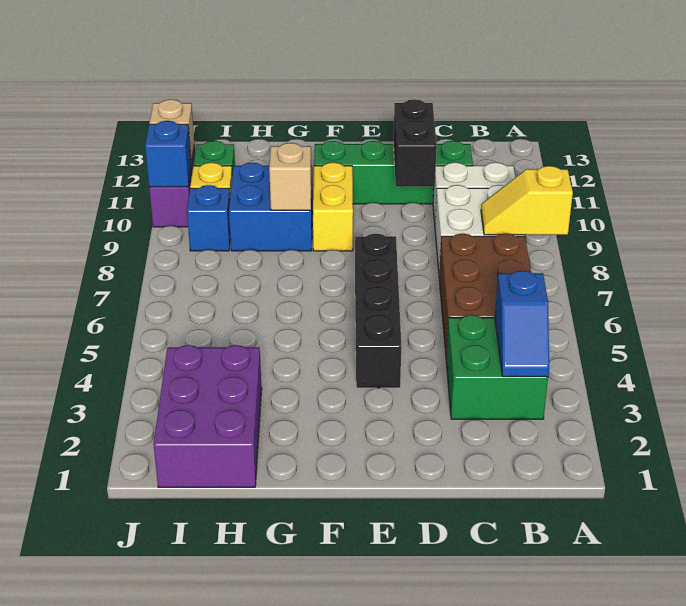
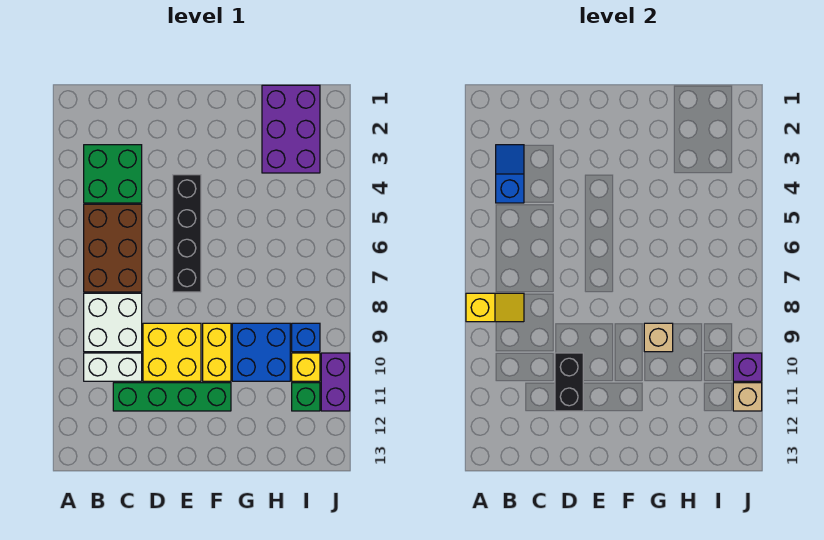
none -> yellow brick D9:E10 level 1
blue brick J10 level 2 -> purple brick J10 level 2

